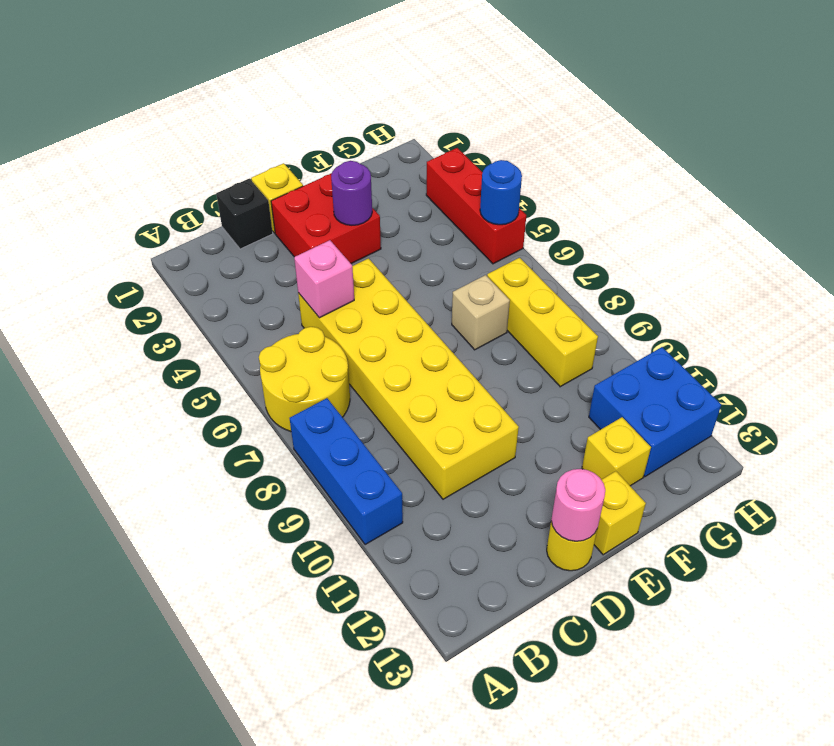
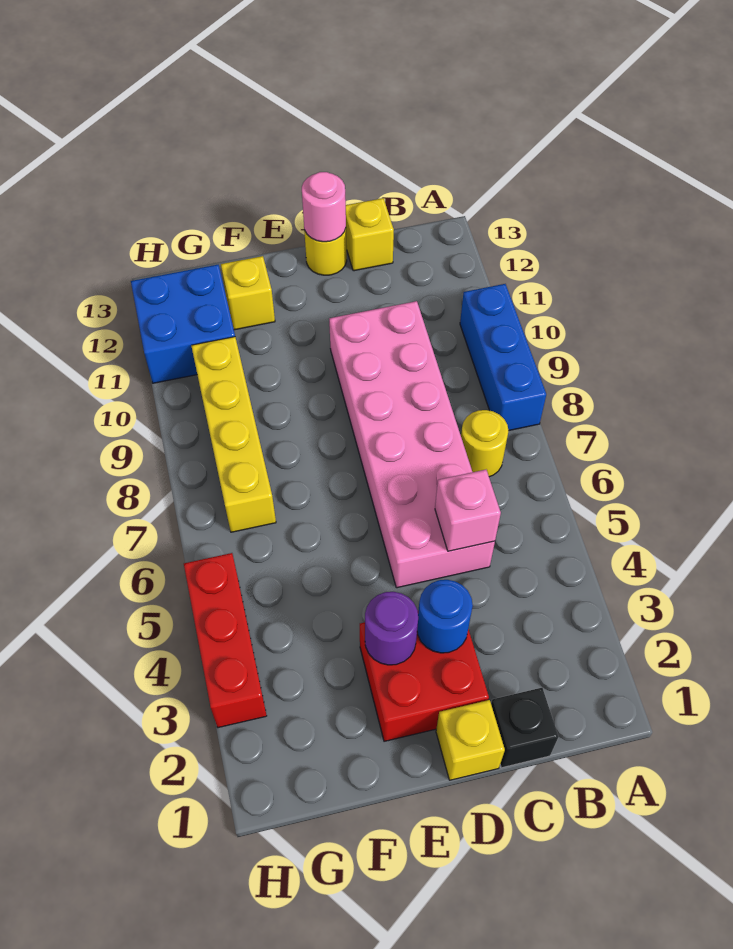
yellow round brick A6:B7 level 1 -> yellow round brick B7 level 1
yellow brick C5:D10 level 1 -> pink brick C5:D10 level 1
yellow brick E13 level 1 -> yellow brick C13 level 1
tan brick F7 level 1 -> none
yellow brick G7:G9 level 1 -> yellow brick G7:G10 level 1
blue round brick H5 level 2 -> blue round brick D3 level 2

